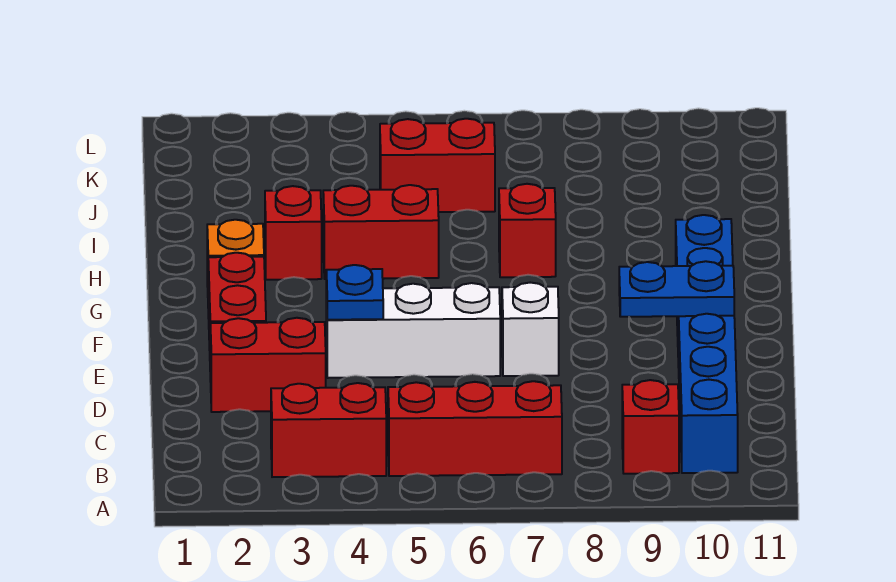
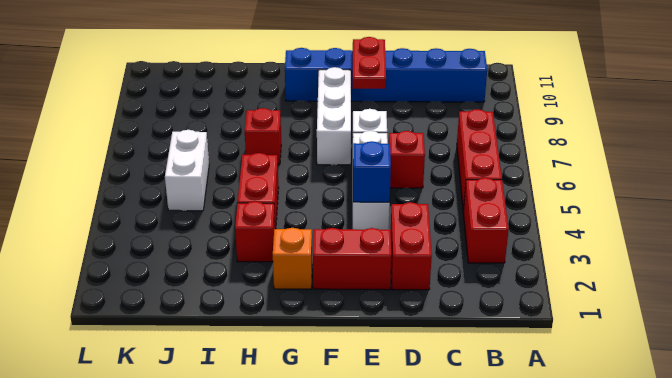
red brick B9 level 1 -> red brick D6 level 1
blue plate E4 level 2 -> blue brick E4 level 2
blue plate E9:E10 level 2 -> red plate E9:E10 level 2
none -> white brick F7:F9 level 1
red brick J5:J6 level 1 -> white brick J5:J6 level 1

